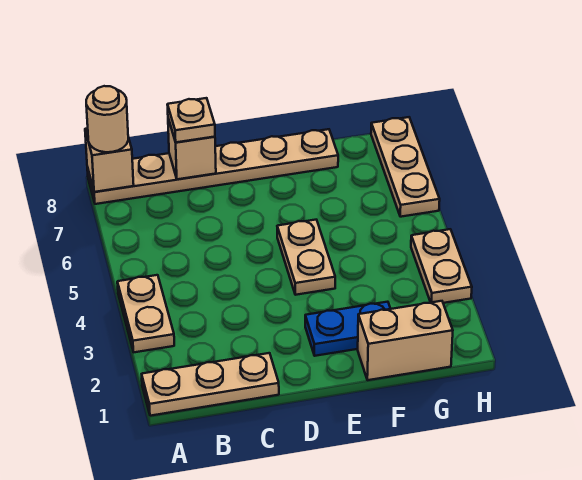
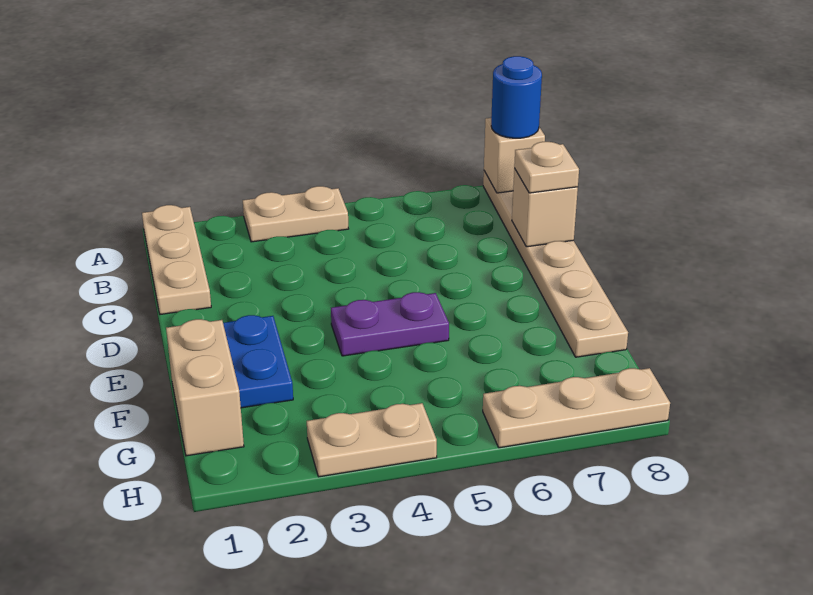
tan round brick A8 level 3 -> blue round brick A8 level 3
tan plate E4:E5 level 1 -> purple plate E4:E5 level 1

